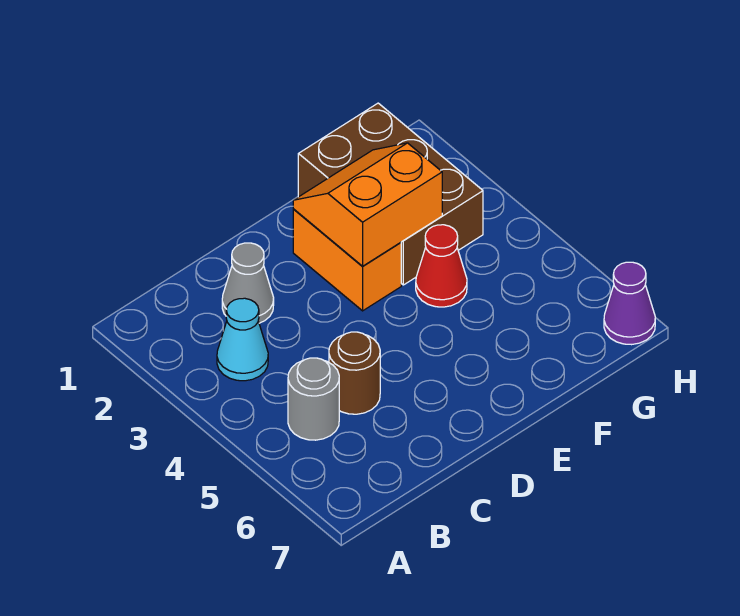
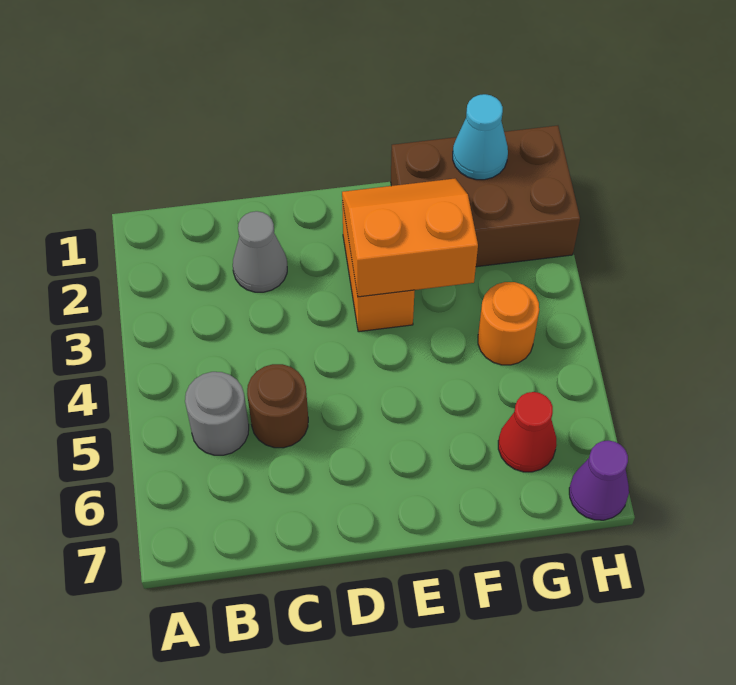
cyan cone B3 level 1 -> cyan cone G1 level 2
brown brick F1:G3 level 1 -> brown brick F1:H2 level 1
red cone F4 level 1 -> red cone G6 level 1
none -> orange round brick G4 level 1

